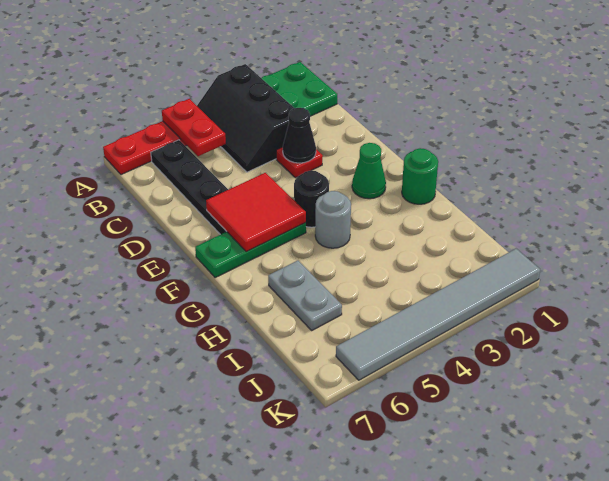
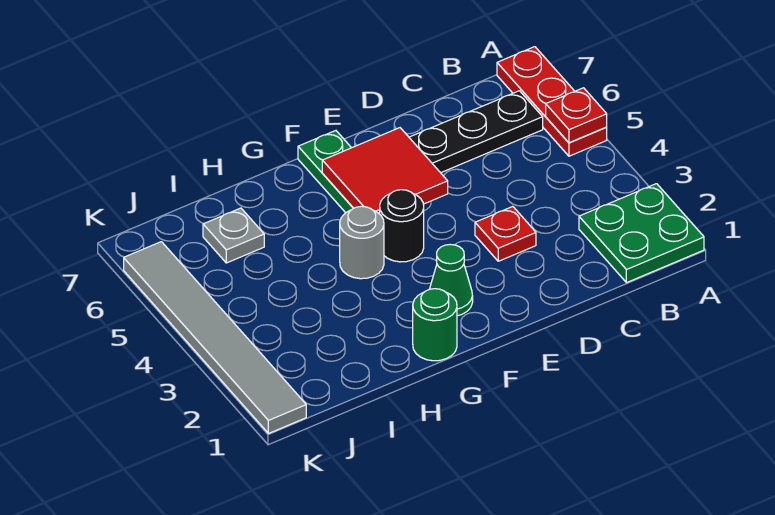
black slope A3:C4 level 1 top 3 -> none
red plate A5:B5 level 2 -> red plate A5 level 2
black cone D3 level 2 -> none
grey plate H6:I6 level 1 -> grey plate I6 level 1

